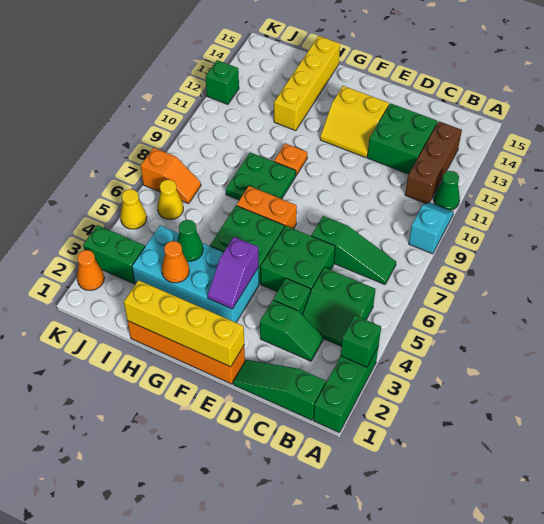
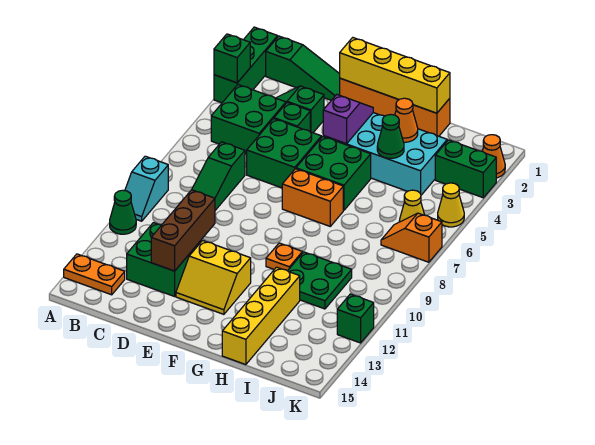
none -> orange plate A14:B14 level 1
green slope B4:C5 level 1 top 5 -> green brick B4:C5 level 1
green slope B7:D7 level 1 top D -> green slope C7:C9 level 1 top 7
brown brick B11:B13 level 1 -> brown brick D11:D13 level 2
yellow slope E12:F13 level 1 top 13 -> yellow slope E12:F13 level 1 top 12
green plate G8:H9 level 1 -> green plate H10:I11 level 1

